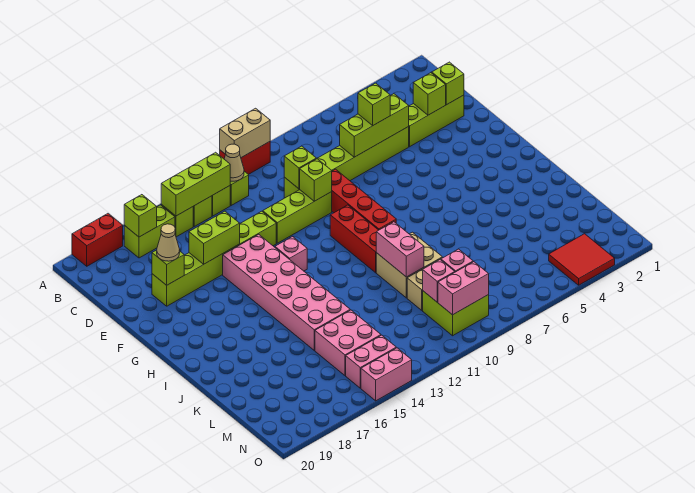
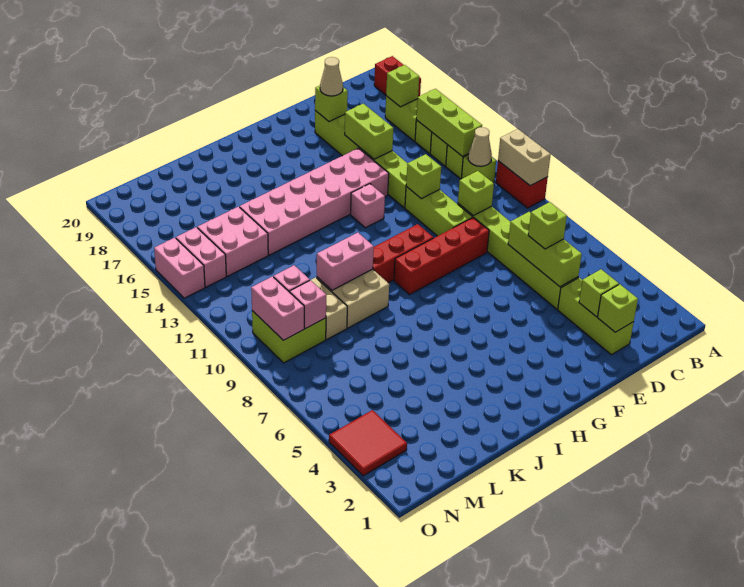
lime brick E10 level 2 -> lime brick E12 level 2

